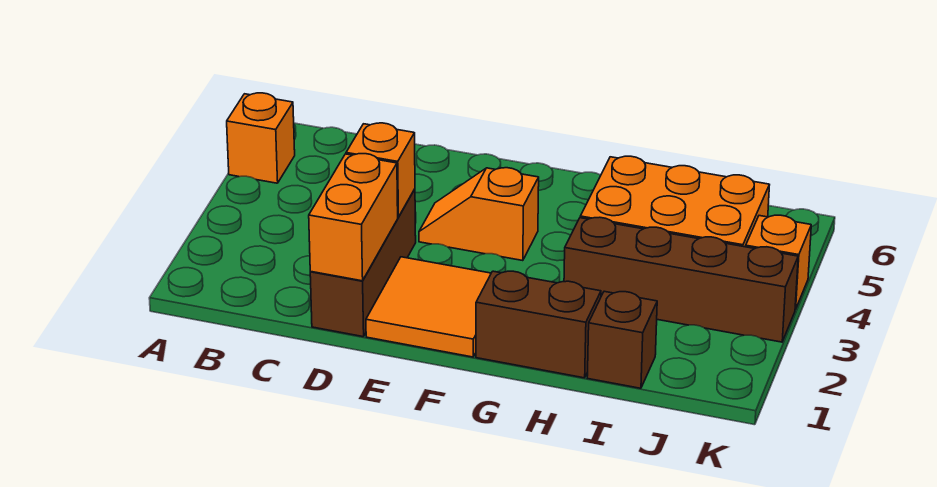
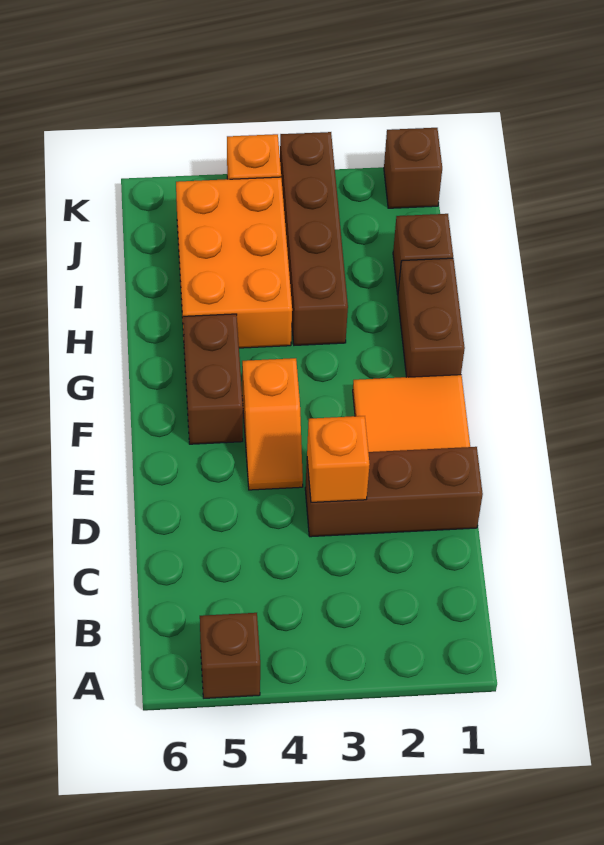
orange brick A5 level 1 -> brown brick A5 level 1
orange brick D1:D2 level 2 -> none
none -> brown brick F5:G5 level 1
none -> brown brick K1 level 1

